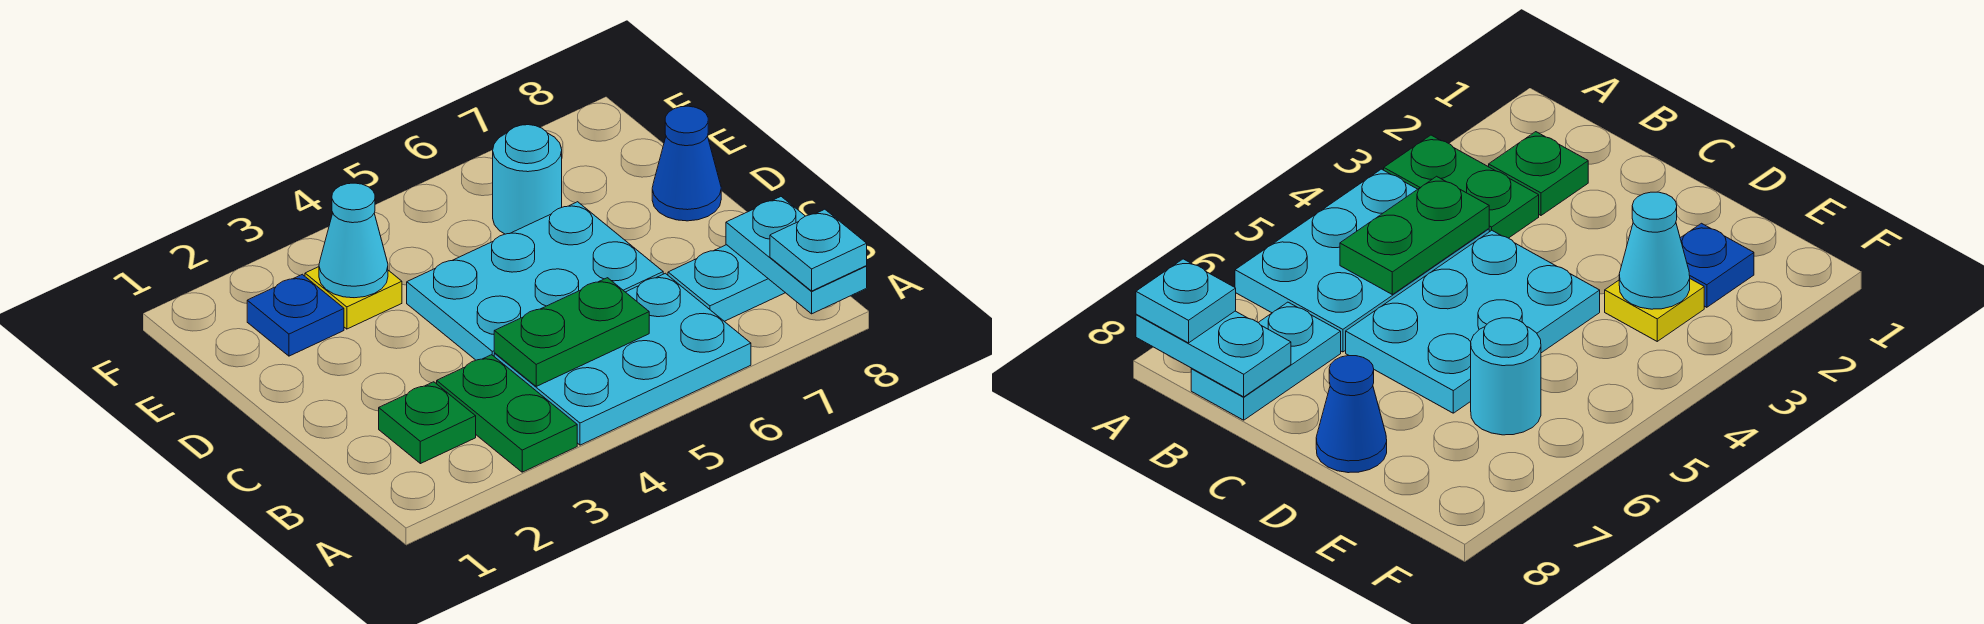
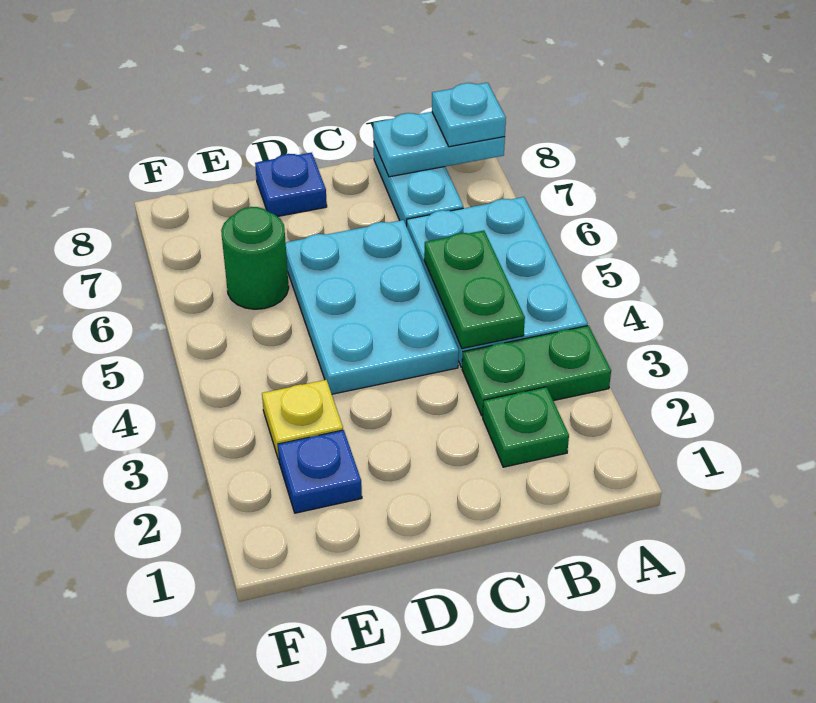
blue cone D8 level 1 -> blue plate D8 level 1
cyan cone E3 level 2 -> none
cyan round brick E6 level 1 -> green round brick E6 level 1

